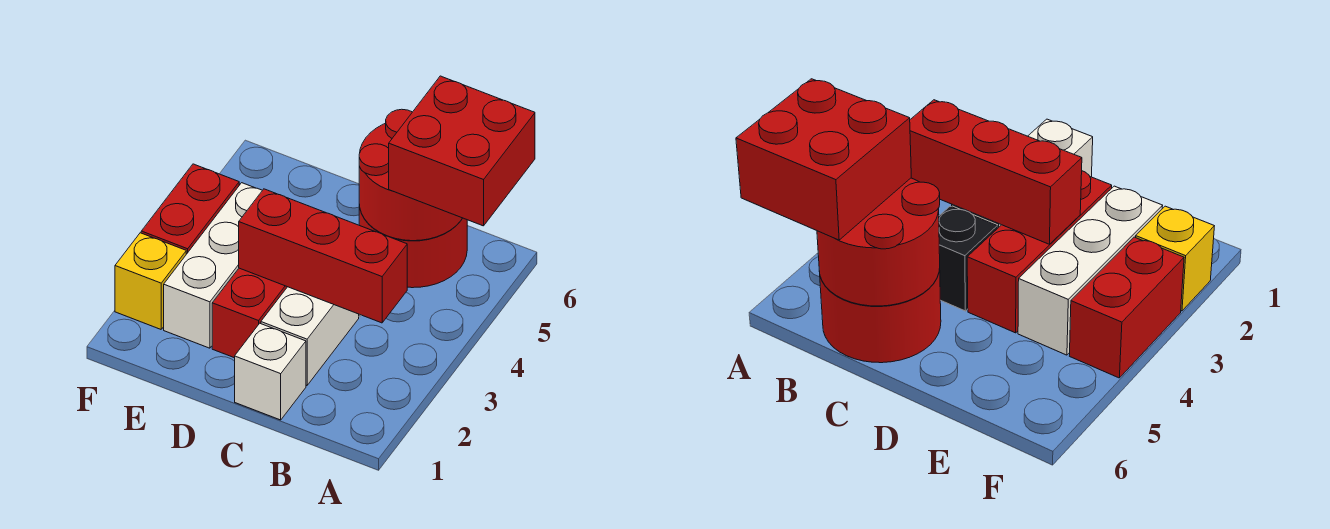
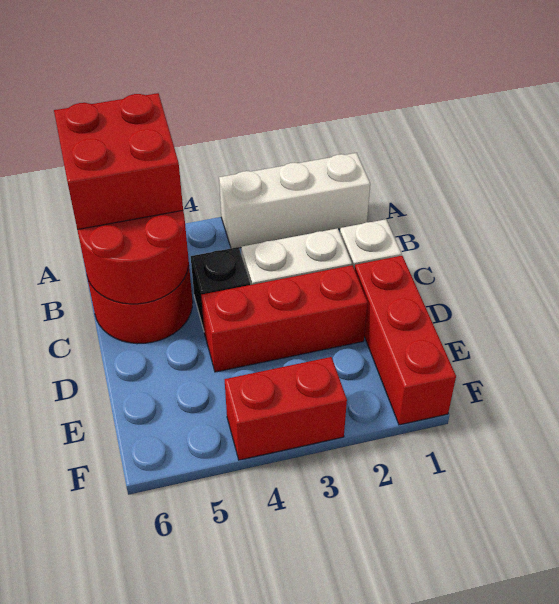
red brick B3:D3 level 2 -> red brick D1:F1 level 1
white brick E2:E4 level 1 -> white brick A1:A3 level 1
yellow brick F2 level 1 -> none

